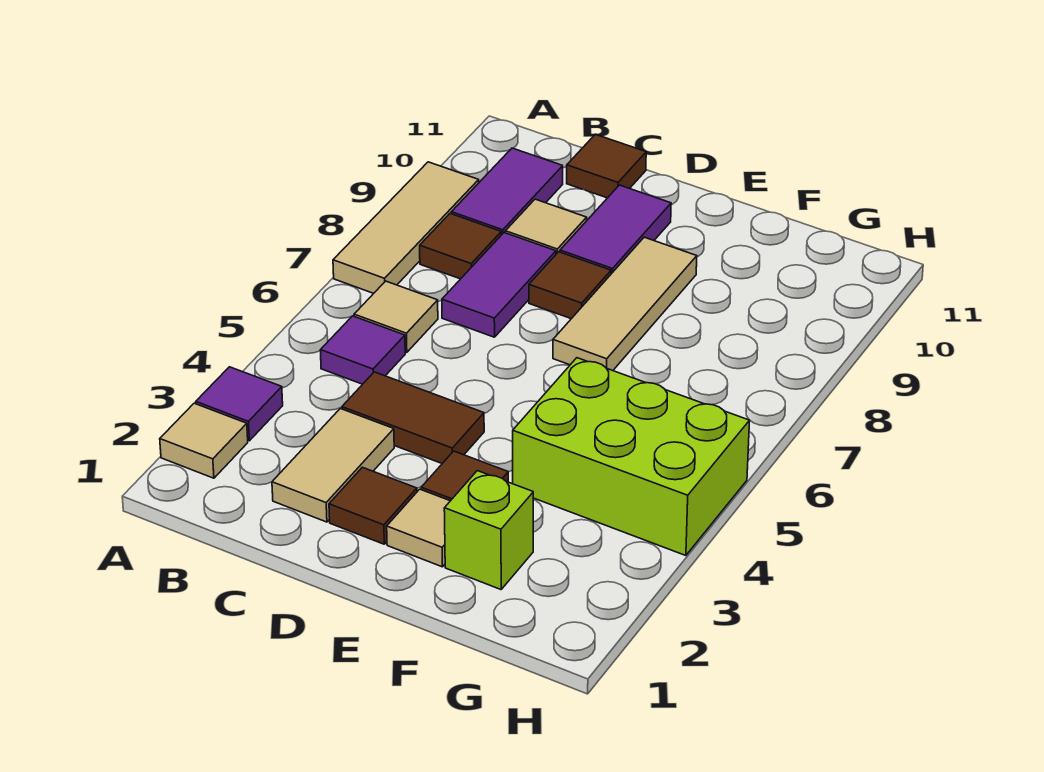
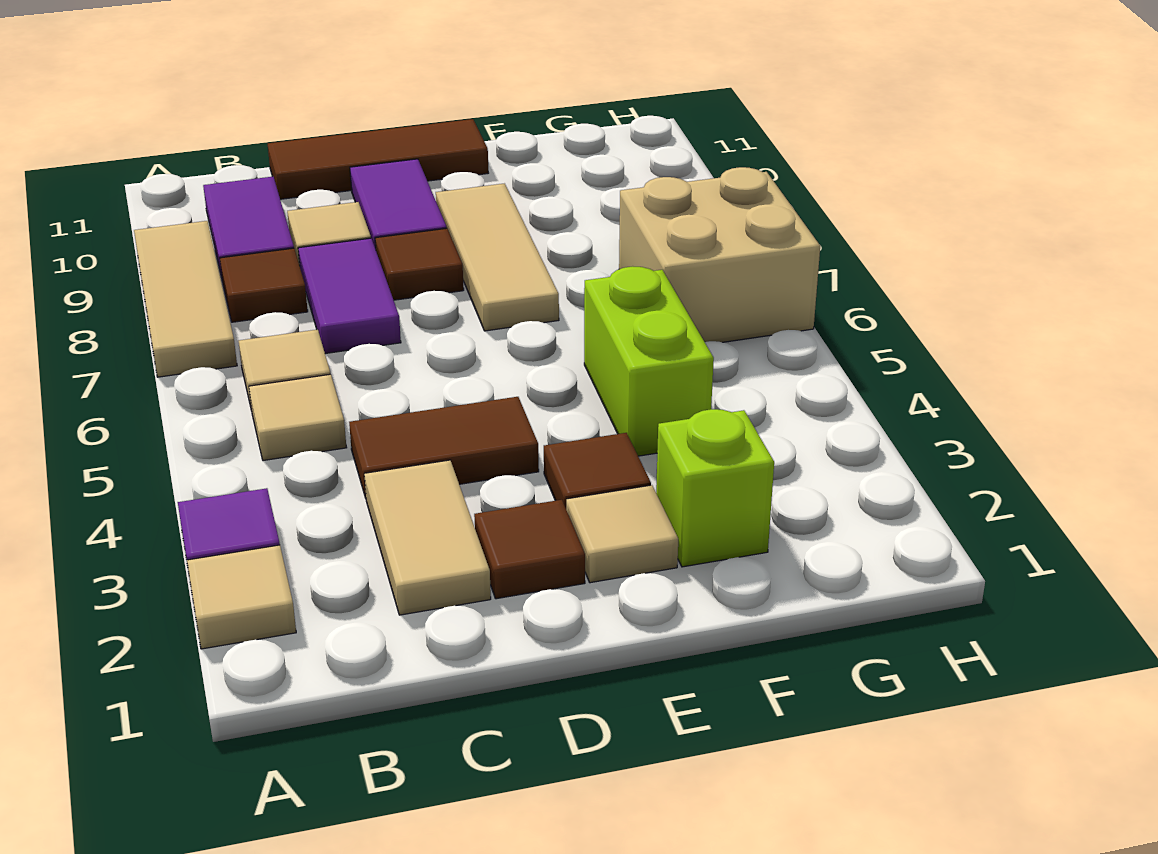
purple tile B5 level 1 -> tan tile B5 level 1
brown tile C11 level 1 -> brown tile C11:E11 level 1
lime brick F4:H5 level 1 -> lime brick F4:F5 level 1
none -> tan brick G6:H7 level 1

